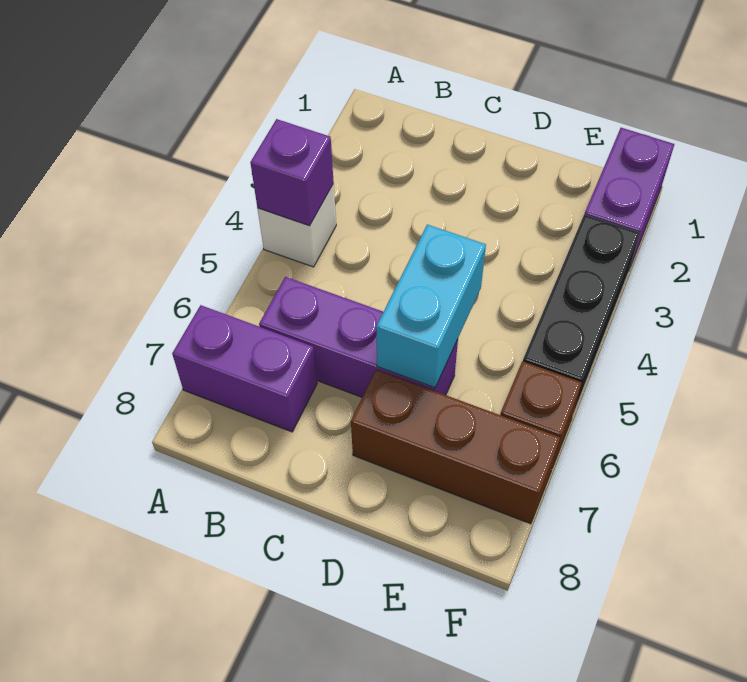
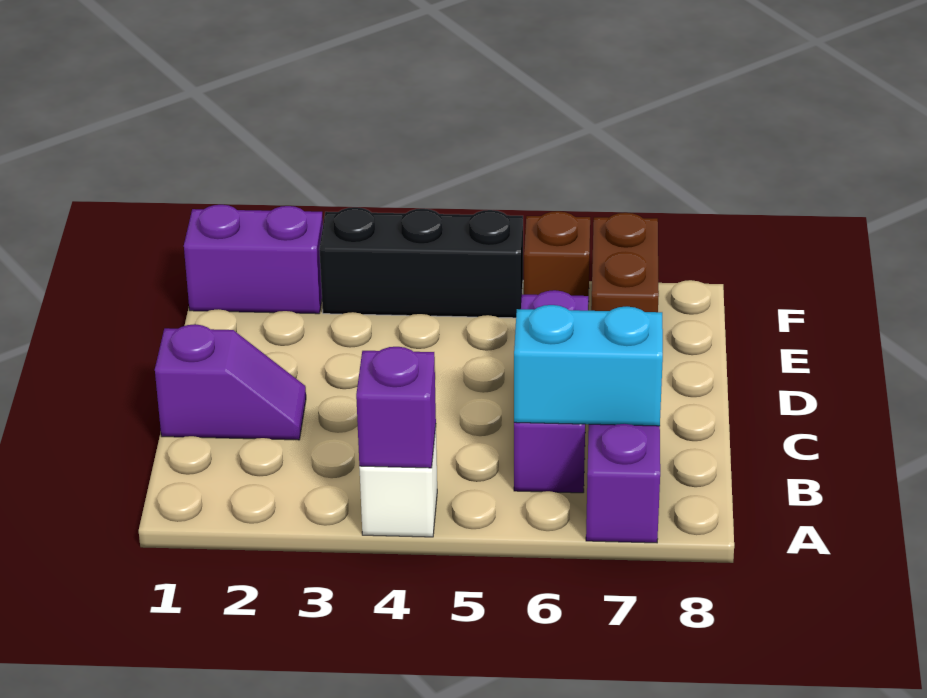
none -> purple slope C1:C2 level 1 top 1
cyan brick D5:D6 level 2 -> cyan brick B6:B7 level 2
brown brick D7:F7 level 1 -> brown brick E7:F7 level 1

